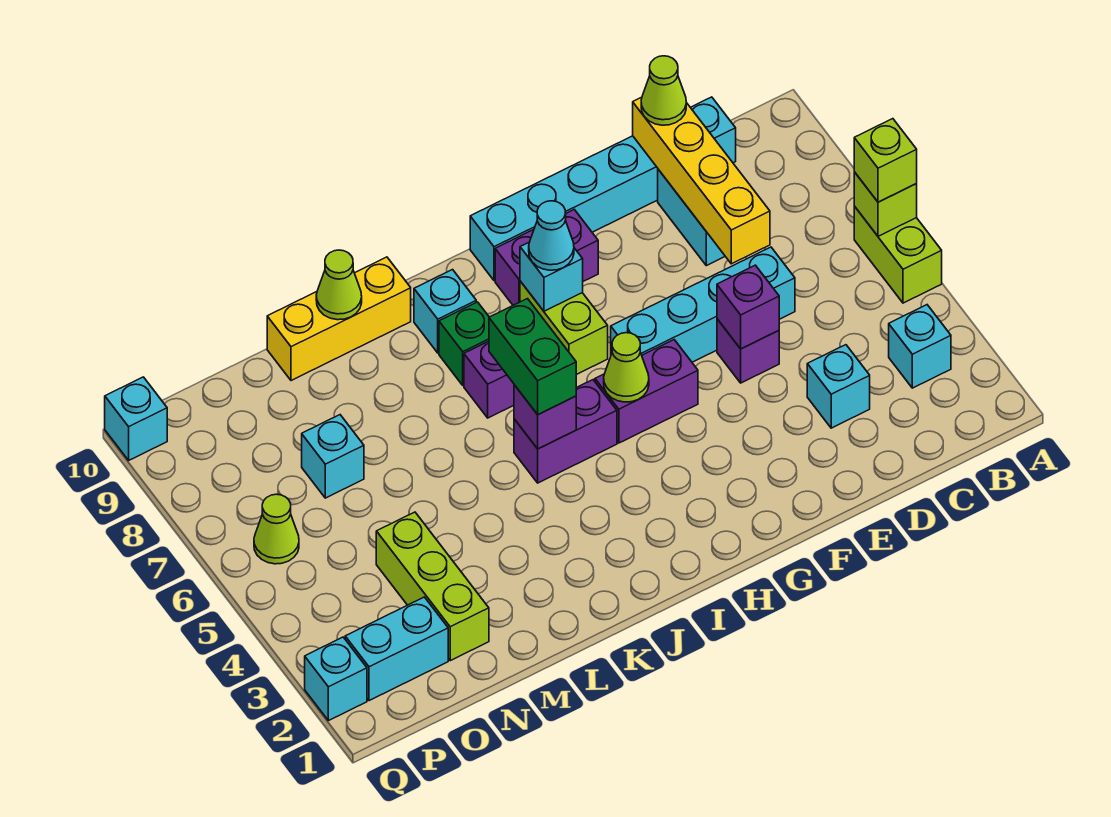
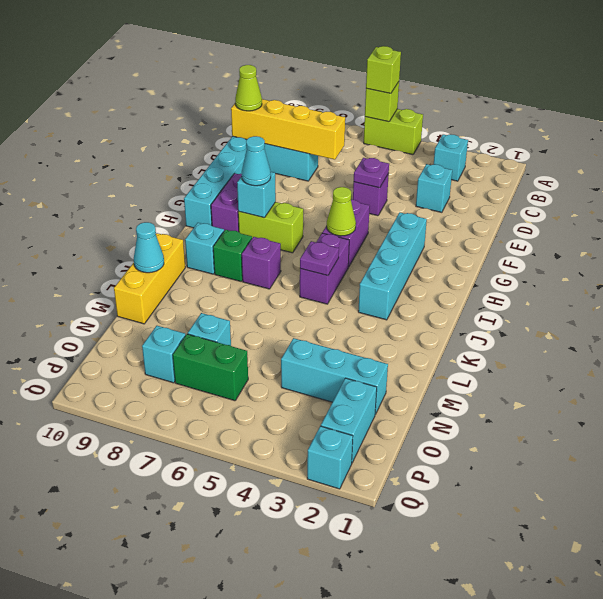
cyan brick D6:G6 level 1 -> cyan brick G3:J3 level 1
purple brick E5 level 2 -> purple plate E5 level 2
purple brick J5 level 2 -> purple plate J5 level 2
green brick J5:J6 level 3 -> green brick O6:O7 level 1
lime cone L10 level 2 -> cyan cone L10 level 2
lime brick N2:N4 level 1 -> cyan brick N2:N4 level 1
lime cone P6 level 1 -> none
cyan brick Q10 level 1 -> cyan brick O8 level 1

